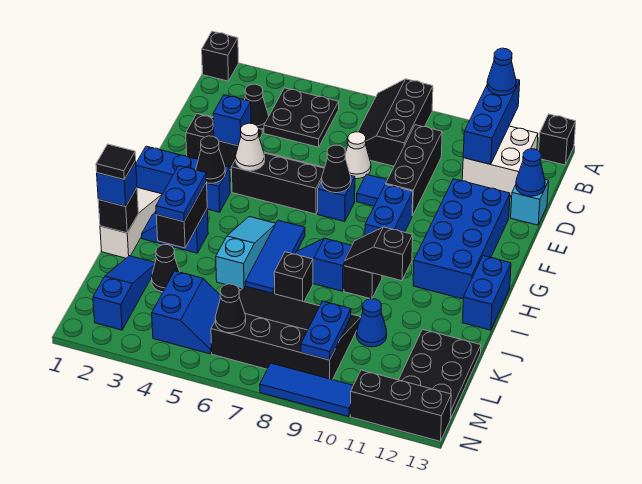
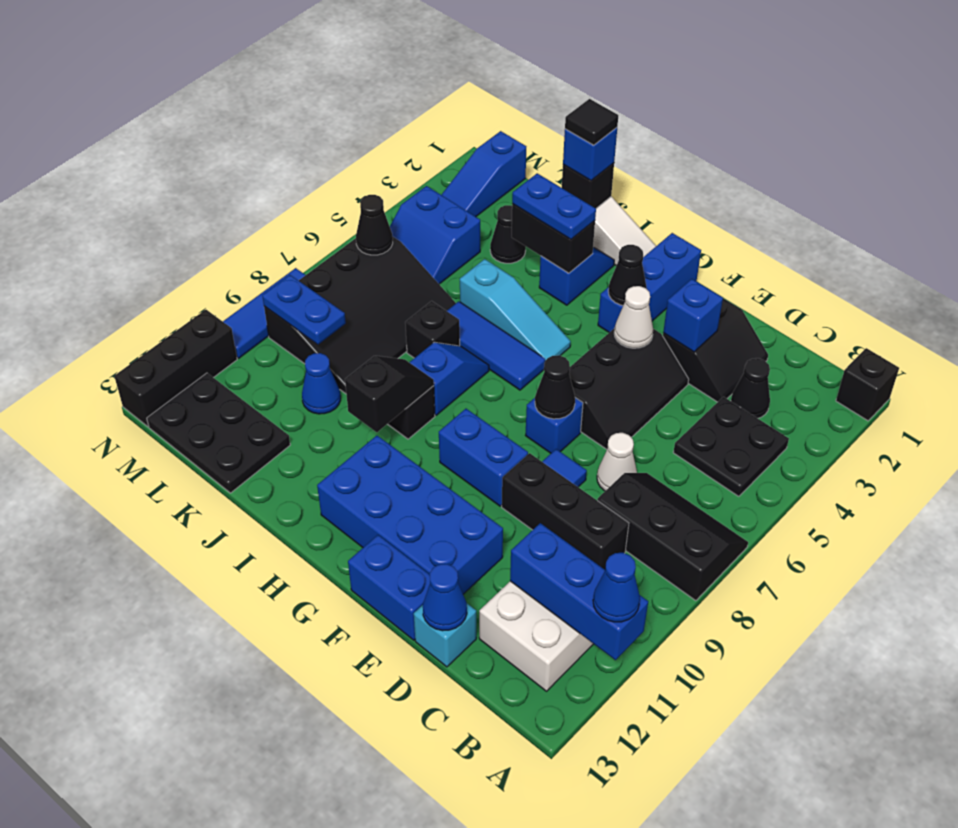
black brick A13 level 1 -> none
blue brick H13:I13 level 1 -> blue brick E13:F13 level 1
blue slope K2:M2 level 1 top M -> blue slope M1:M3 level 1 top 1

